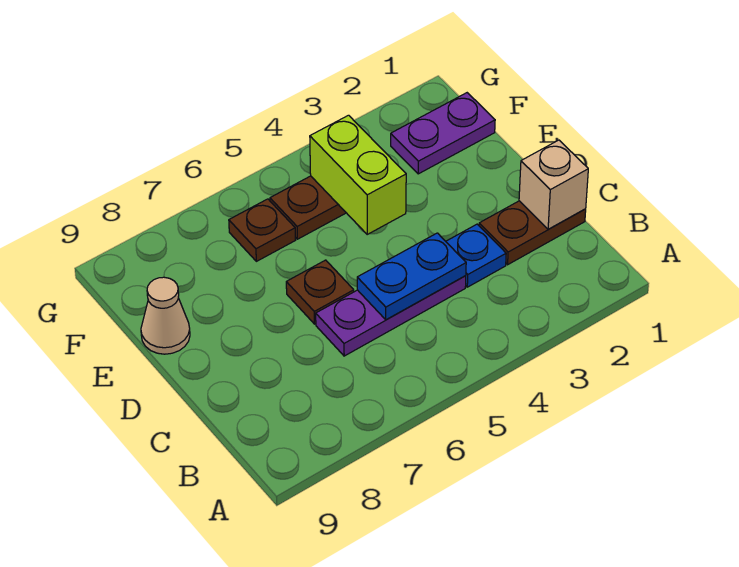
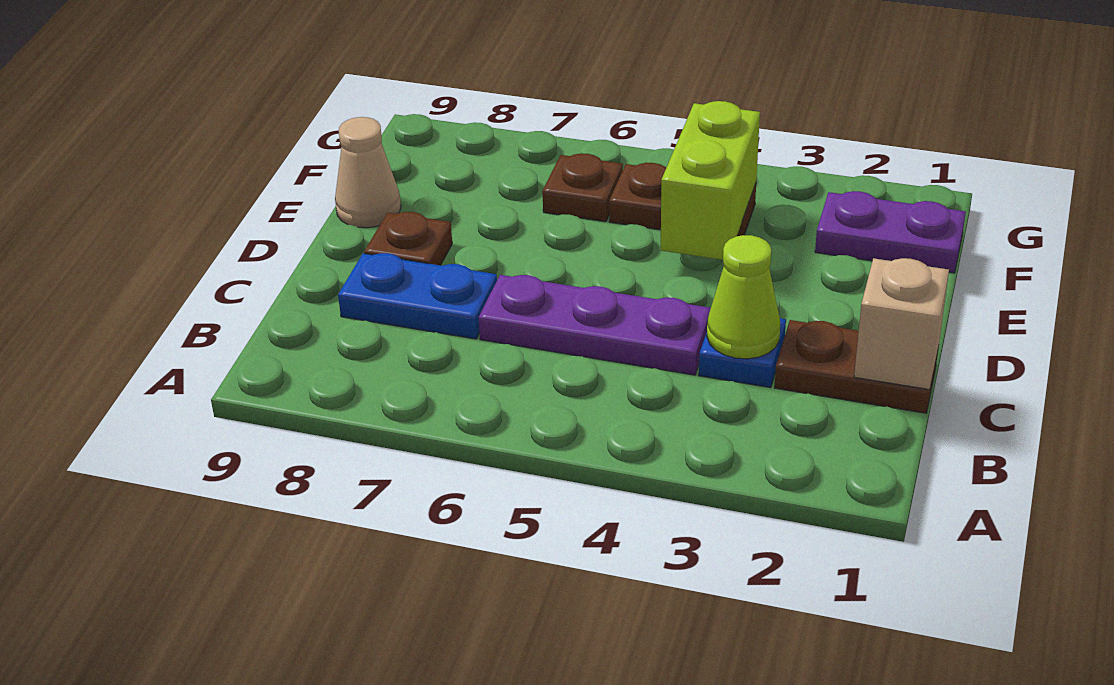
none -> lime cone C3 level 2
blue plate C4:C5 level 2 -> blue plate C7:C8 level 1
brown plate D6 level 1 -> brown plate D8 level 1

